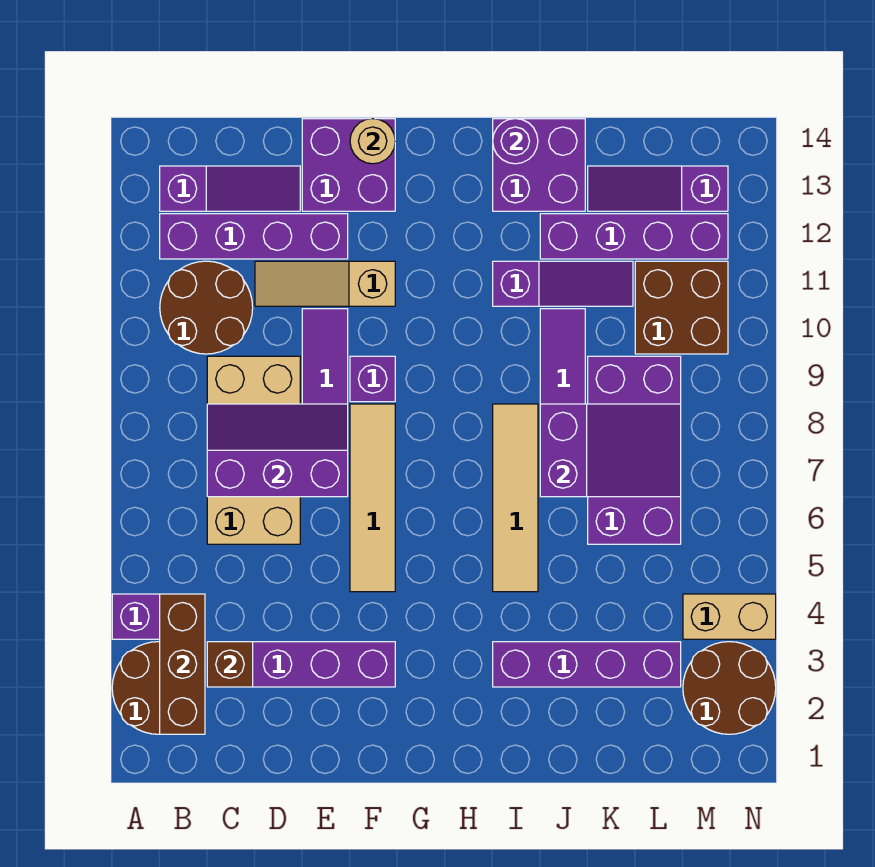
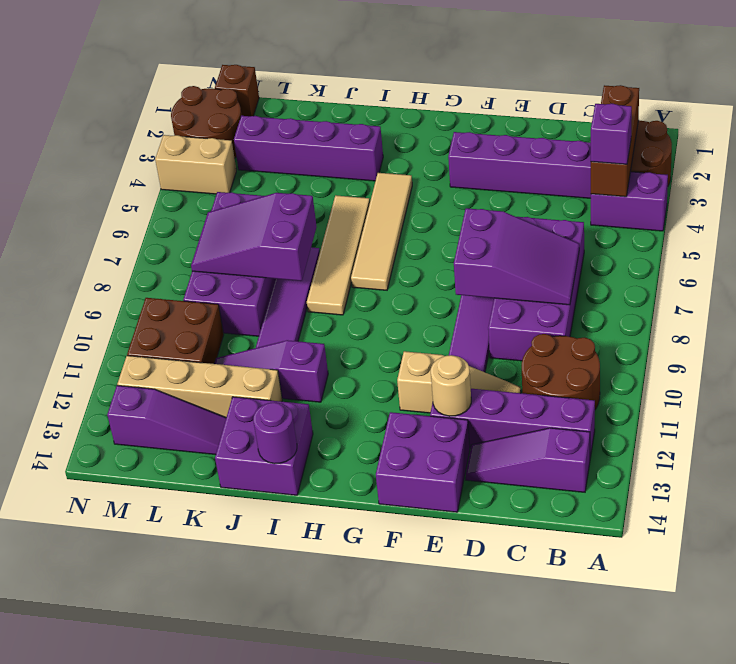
brown brick C3 level 2 -> brown brick M1 level 1
tan brick C6:D9 level 1 -> purple brick C6:D9 level 1
purple slope C7:E8 level 2 top 7 -> purple slope C7:E8 level 2 top E
tan tile F5:F8 level 1 -> tan tile H4:H7 level 1
purple brick F9 level 1 -> purple brick B4 level 3
tan round brick F14 level 2 -> tan round brick E12 level 2
purple brick J12:M12 level 1 -> tan brick J12:M12 level 1

